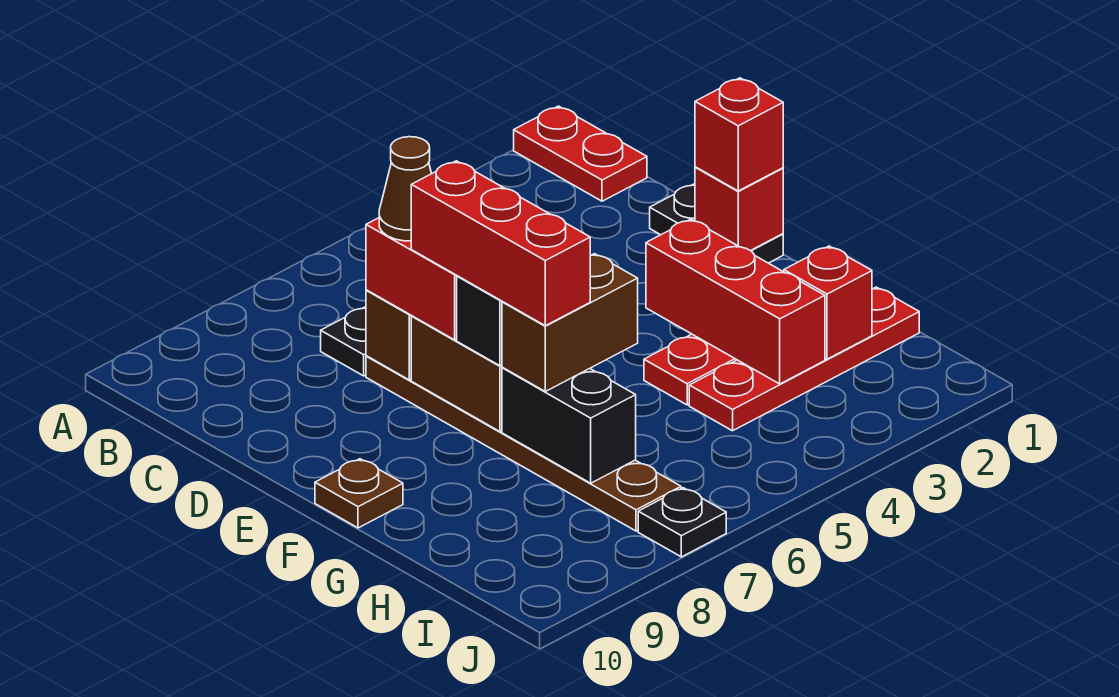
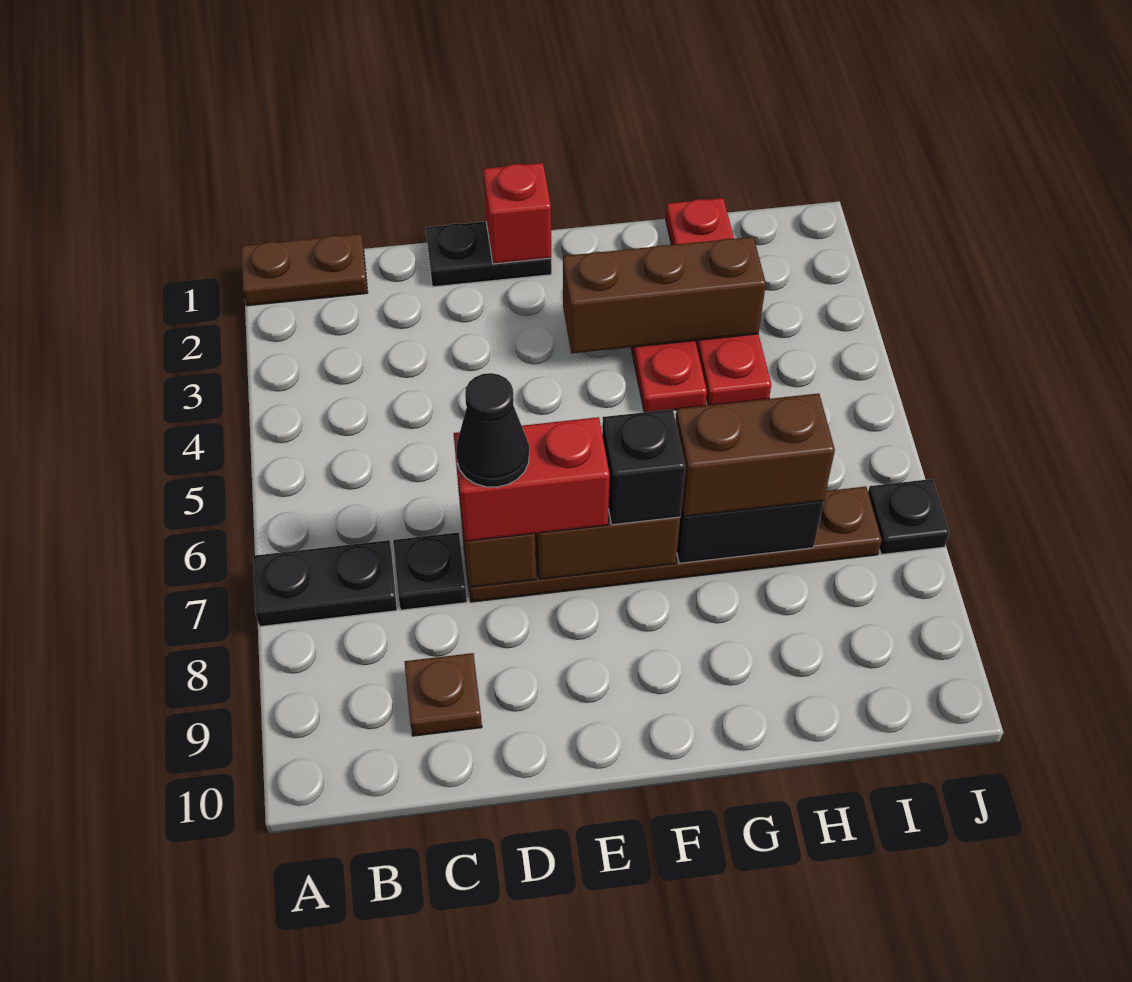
red plate A1:B1 level 1 -> brown plate A1:B1 level 1
none -> black plate A7:B7 level 1
brown cone D7 level 4 -> black cone D7 level 4
red brick E1 level 3 -> none
red brick E7:G7 level 4 -> none
red brick F3:H3 level 2 -> brown brick F3:H3 level 2
brown plate F10 level 1 -> brown plate C9 level 1
brown brick G6:G7 level 3 -> brown brick G7:H7 level 3
red brick H2 level 2 -> none

